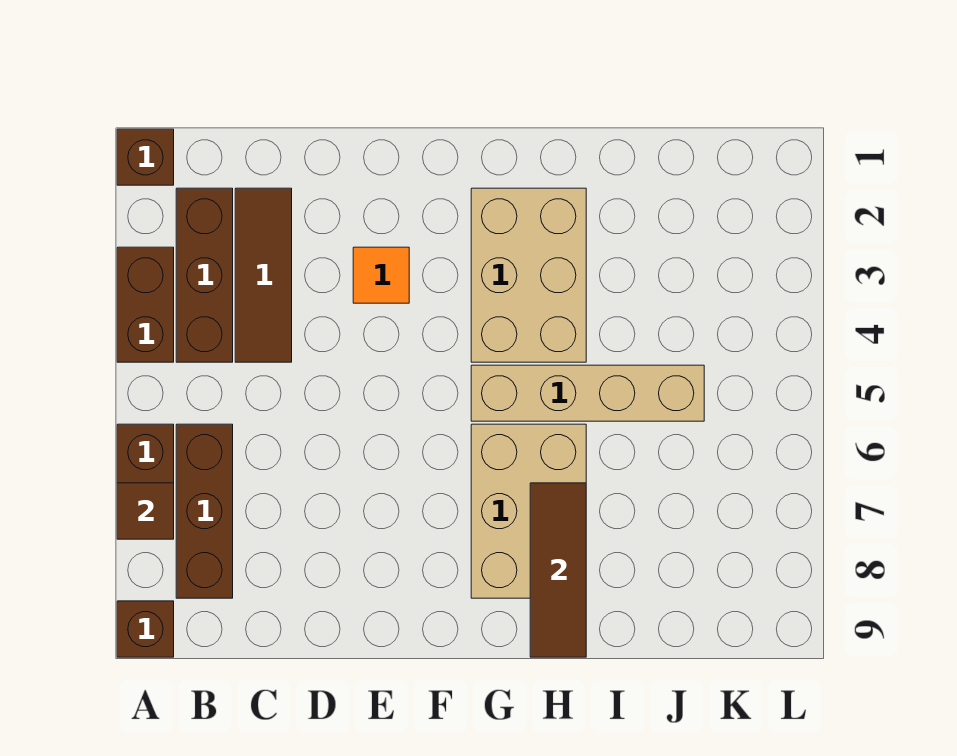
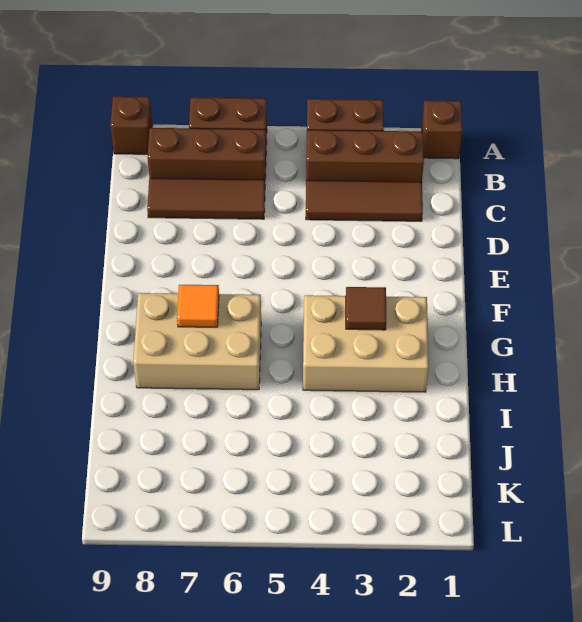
brown tile A7 level 2 -> brown tile G3 level 2
orange tile E3 level 1 -> orange tile G7 level 2
tan brick G5:J5 level 1 -> none
brown tile H7:H9 level 2 -> brown tile C6:C8 level 1

